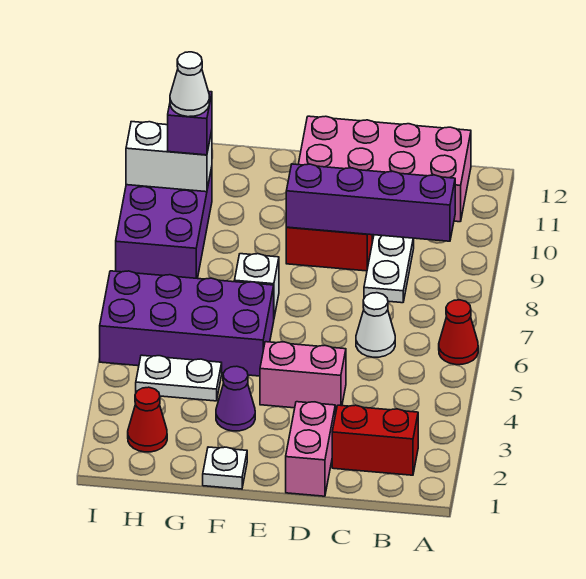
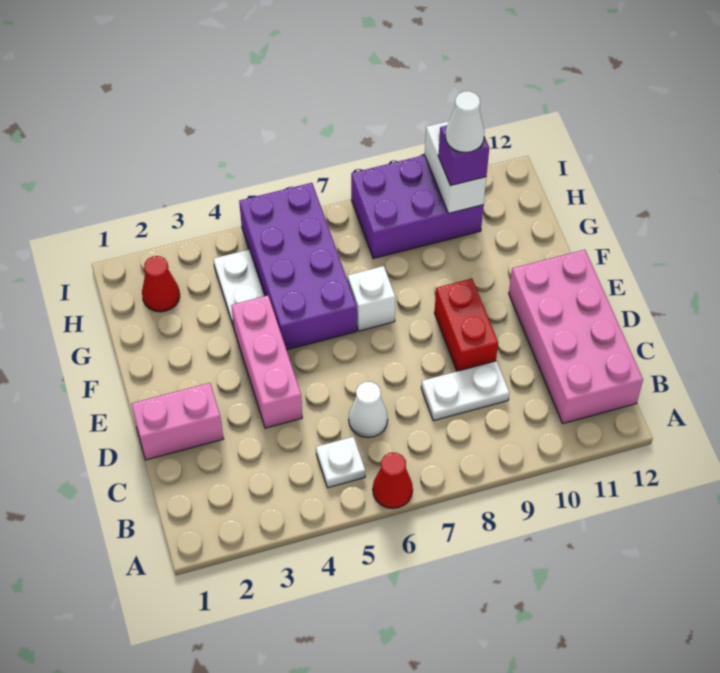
red brick B2:C2 level 1 -> none
purple brick B9:E9 level 2 -> none
pink brick D4:E4 level 1 -> pink brick D4:F4 level 1
white plate F1 level 1 -> white plate B5 level 1
purple cone F3 level 1 -> none

